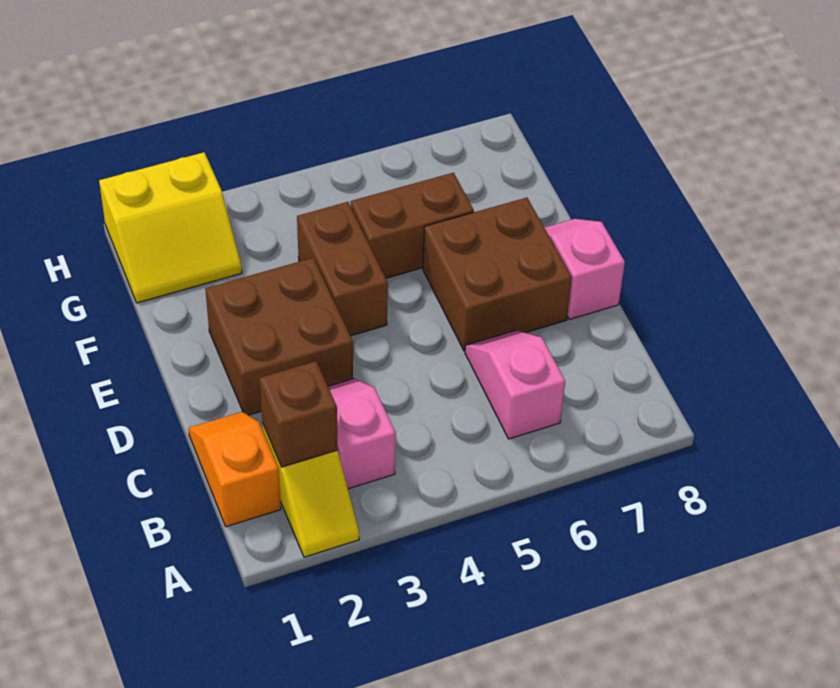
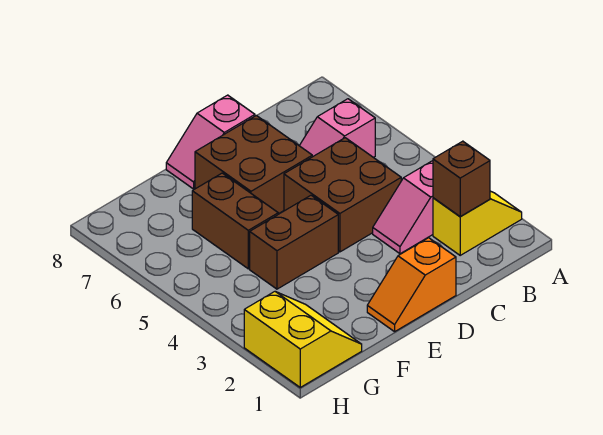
orange slope B1:C1 level 1 top B -> orange slope D1:E1 level 1 top D
brown brick D2:E3 level 1 -> brown brick C4:D5 level 1

